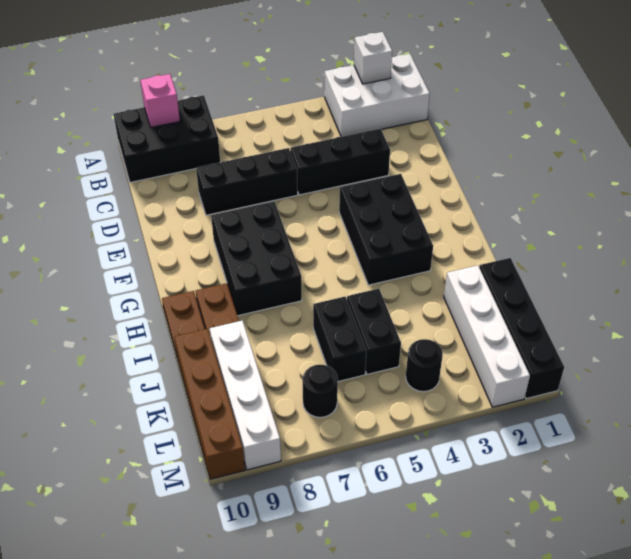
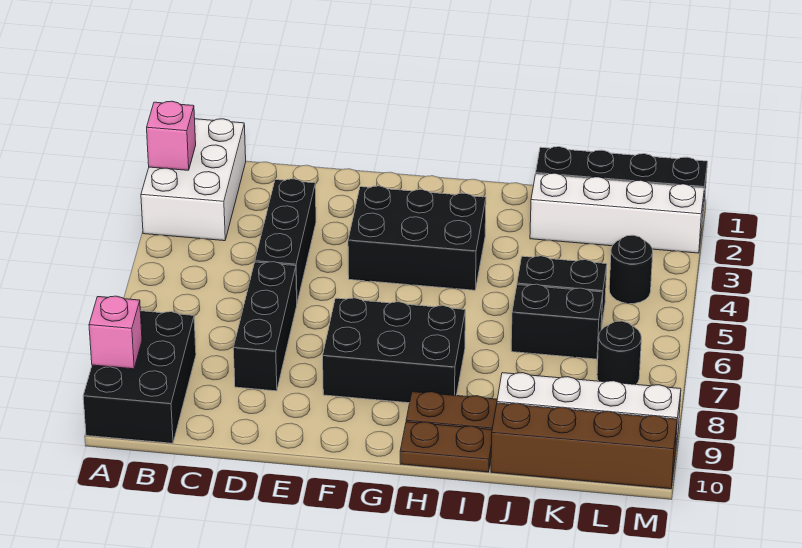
white brick A2 level 2 -> pink brick A2 level 2

